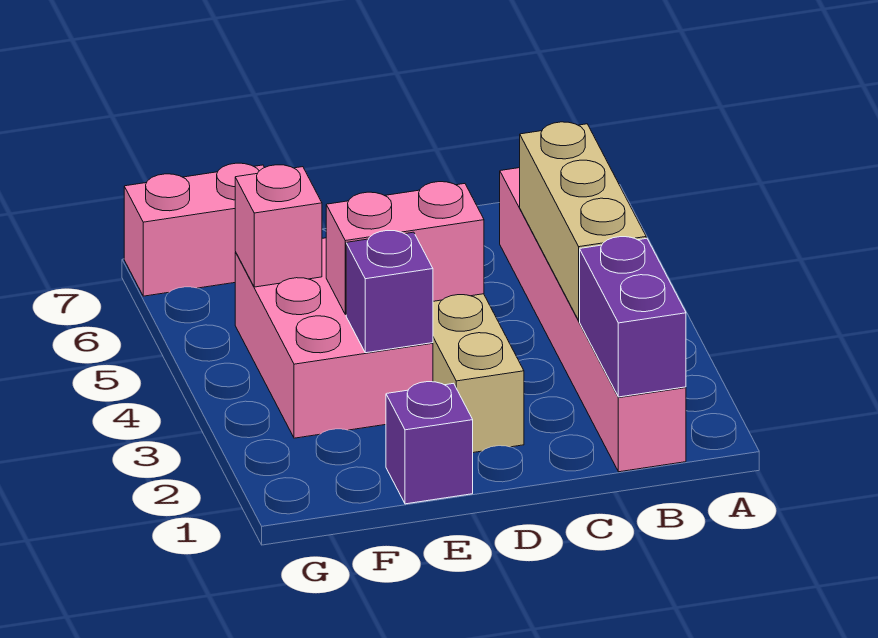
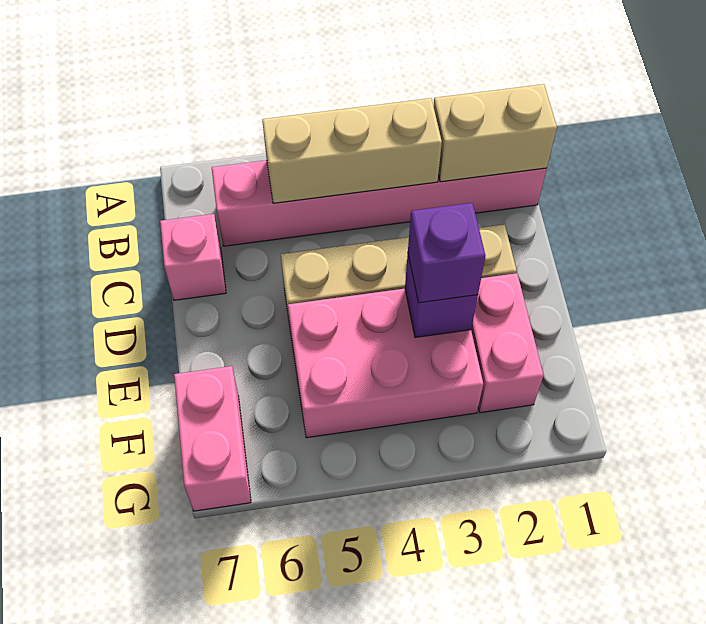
purple brick B1:B2 level 2 -> tan brick B1:B2 level 2
pink brick D4:E4 level 2 -> pink brick E2:F2 level 1
purple brick E1 level 1 -> purple brick E3 level 3
pink brick F5 level 2 -> pink brick C7 level 1

